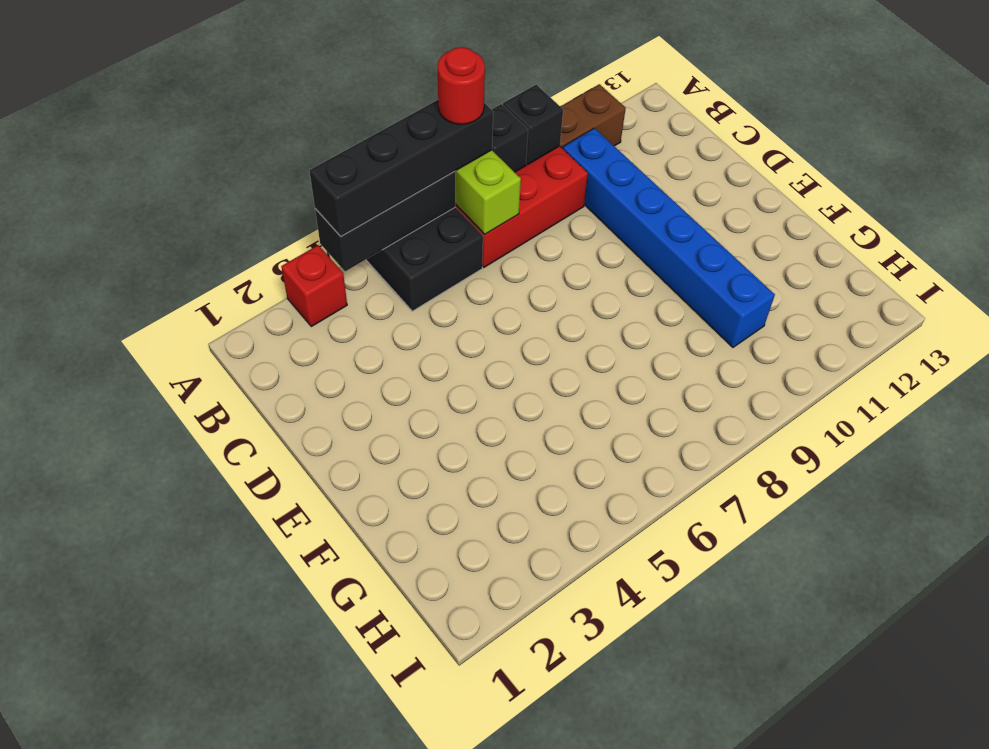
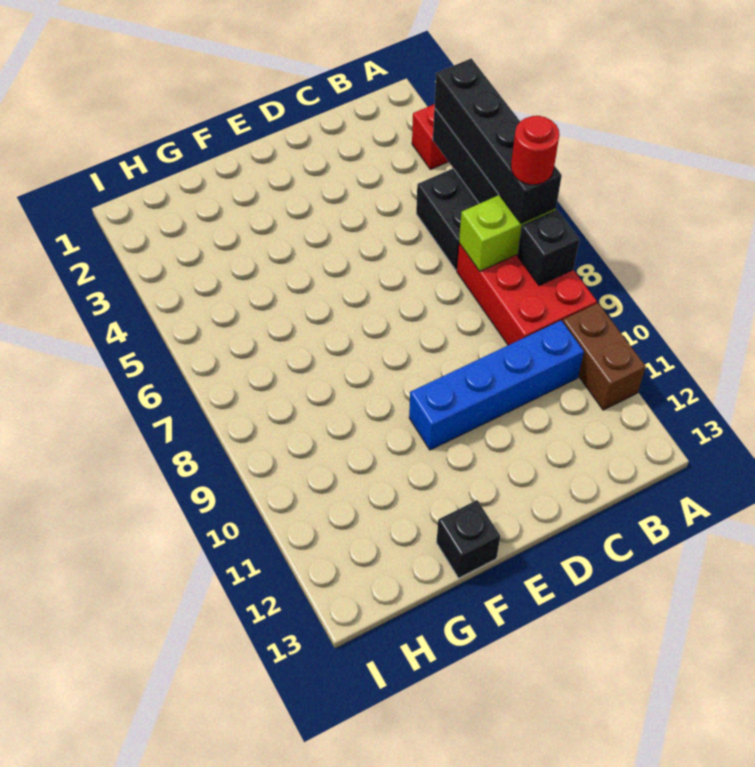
black brick A9 level 2 -> black brick F13 level 1
blue brick B10:G10 level 1 -> blue brick B10:E10 level 1

